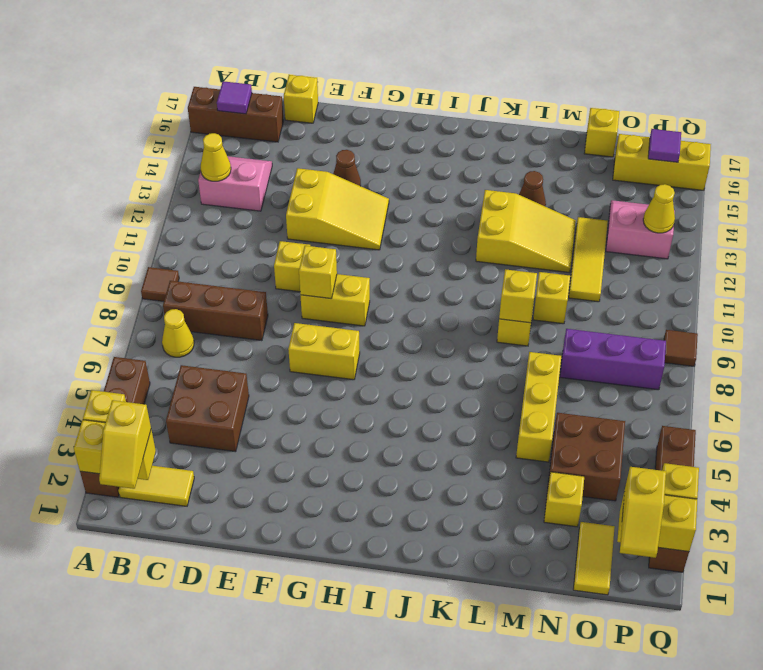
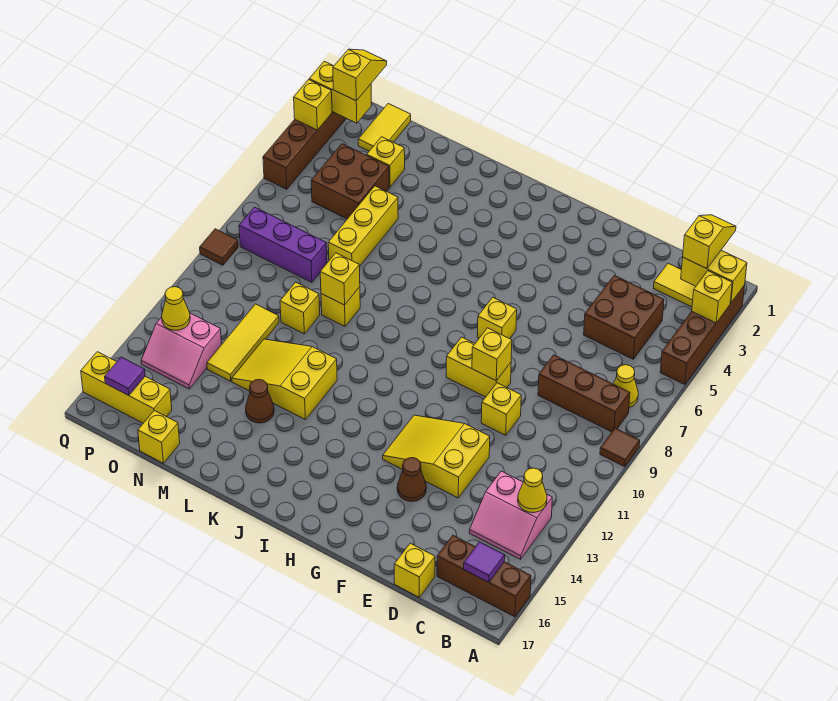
yellow brick F7:G7 level 1 -> yellow brick G7 level 1

